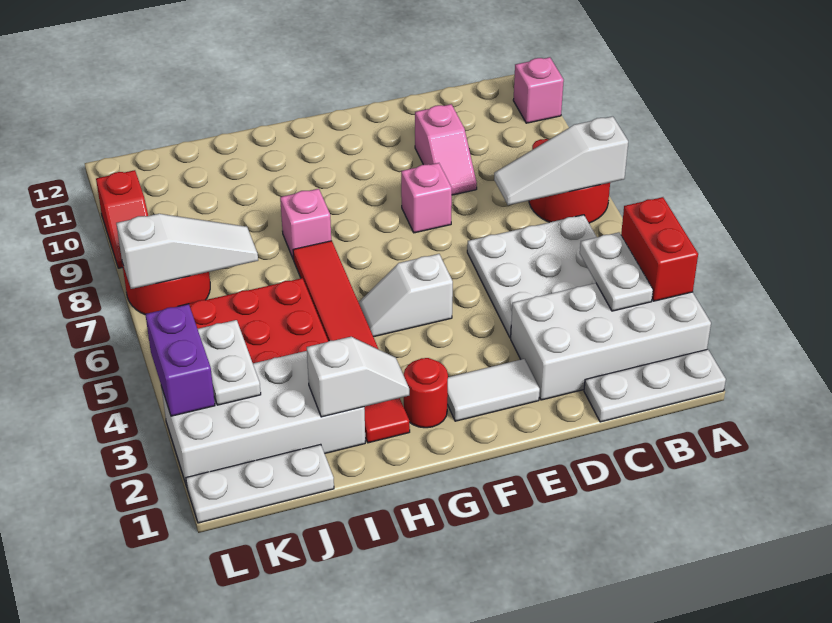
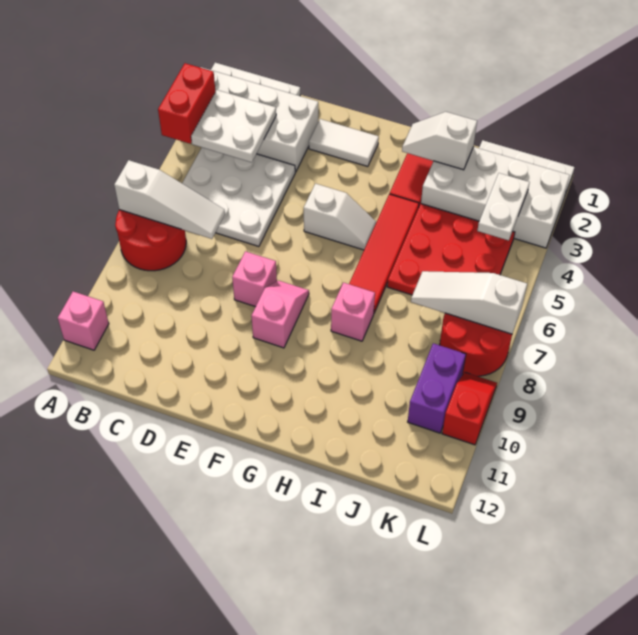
white plate B3:B4 level 2 -> white plate B3:C4 level 2
pink slope D9:D10 level 1 top 10 -> pink slope F8:F9 level 1 top 9
red round brick G2 level 1 -> none
purple brick L3:L4 level 2 -> purple brick K9:K10 level 1

